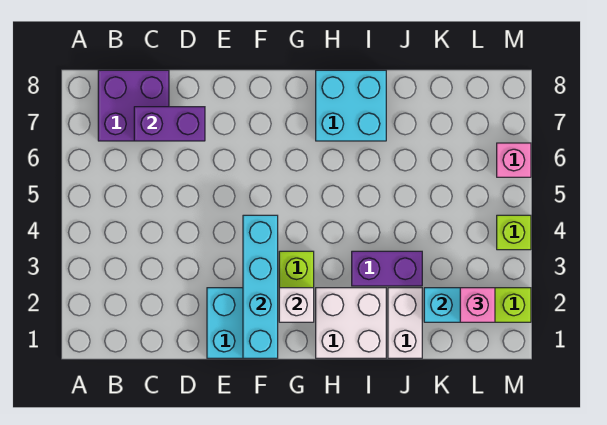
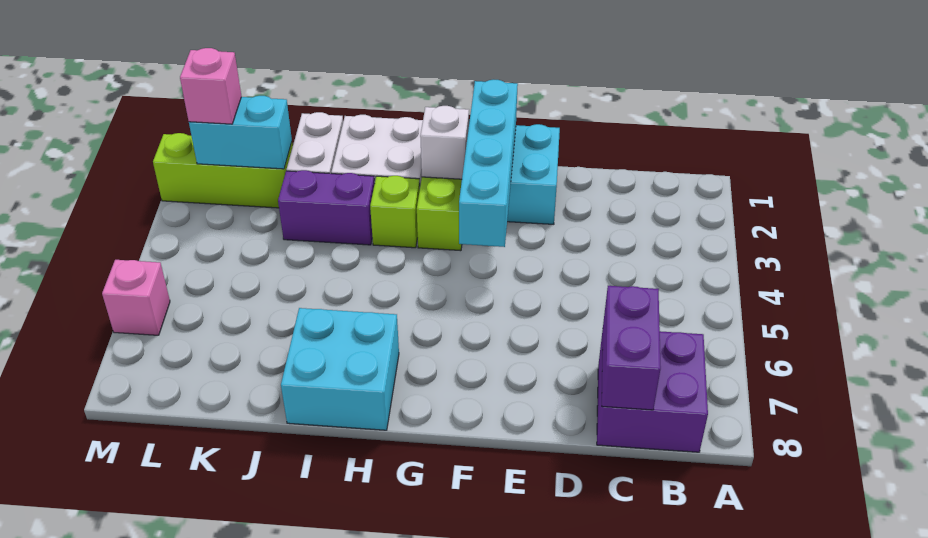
purple brick C7:D7 level 2 -> purple brick C7:C8 level 2
lime brick M4 level 1 -> lime brick H3 level 1

